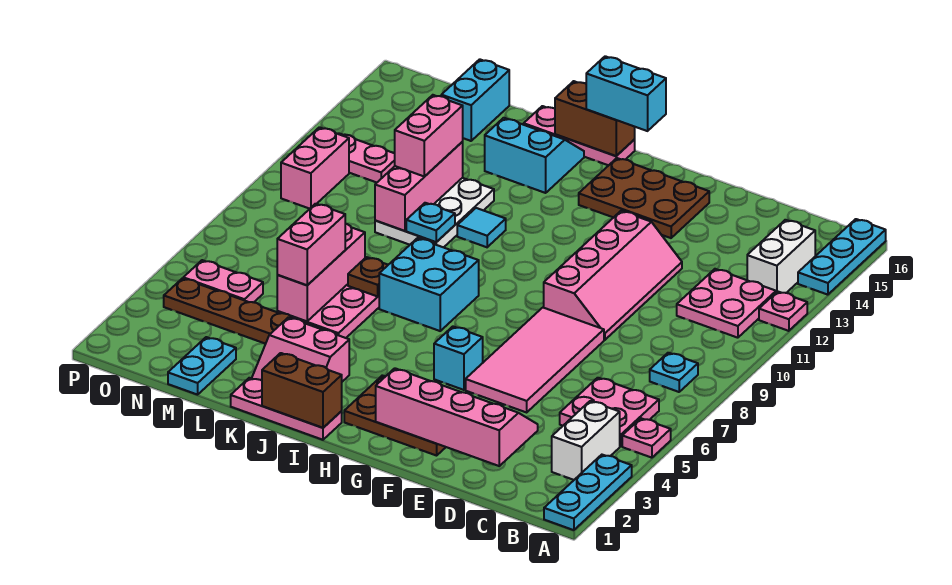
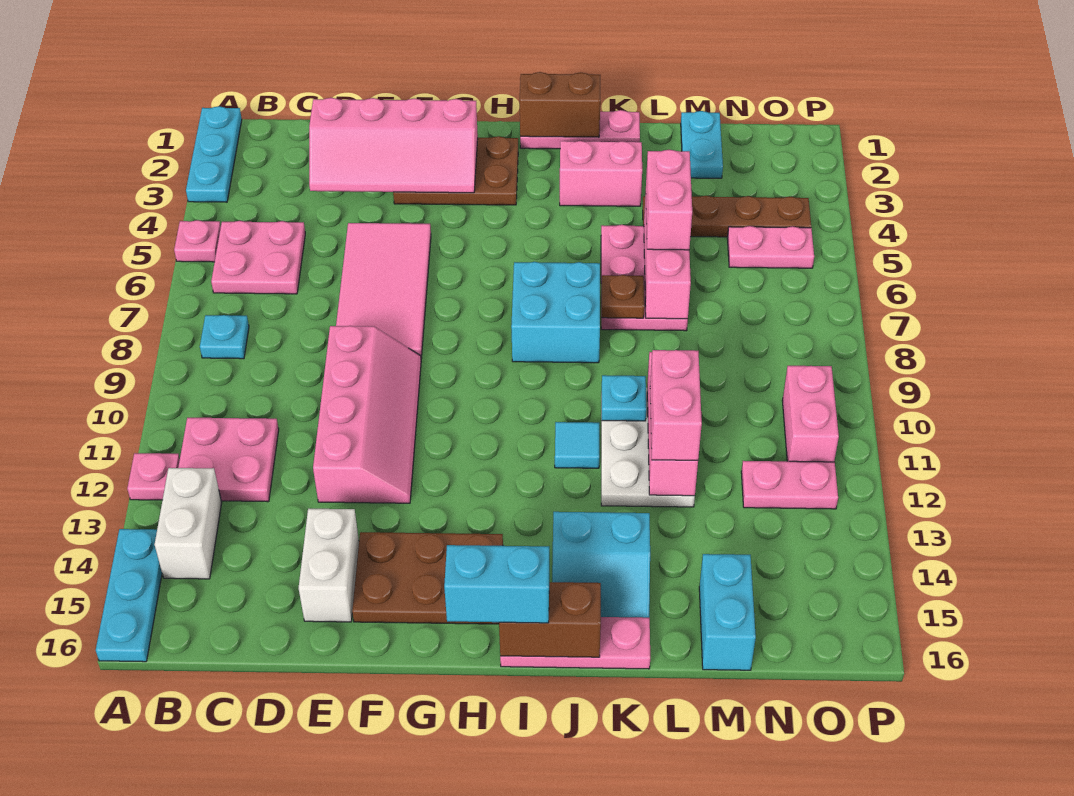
white brick B3:B4 level 1 -> white brick E14:E15 level 1
pink slope E9:F12 level 1 top F -> pink slope E9:F12 level 1 top E
cyan brick G5 level 1 -> none

